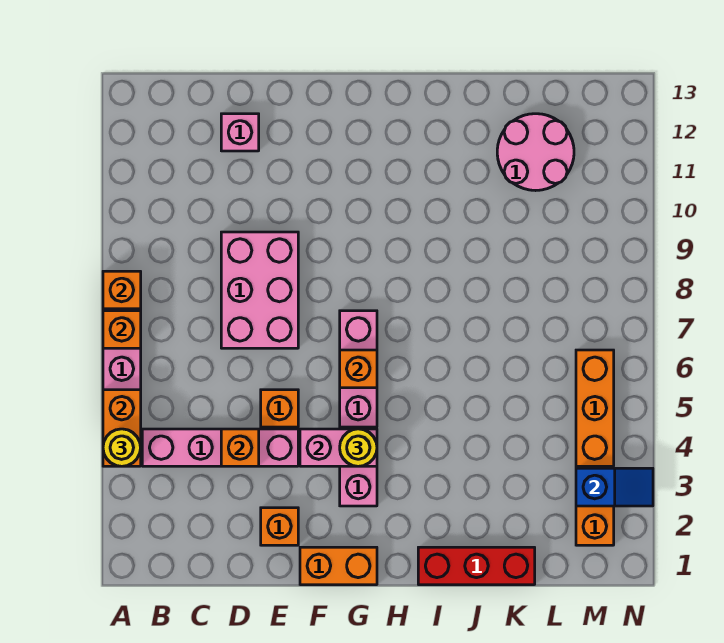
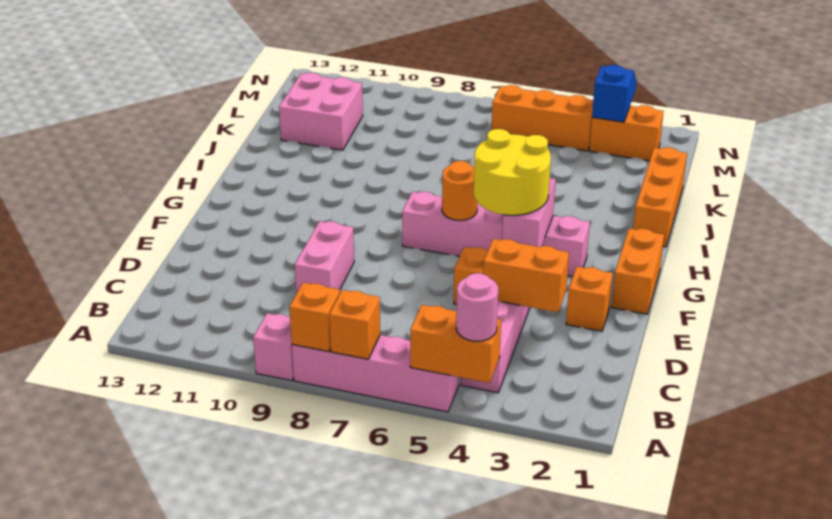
yellow round brick A4 level 3 -> pink round brick A4 level 3
orange brick D4 level 2 -> orange brick D3:D4 level 2
pink brick D7:E9 level 1 -> pink brick D9:E9 level 1
pink brick D12 level 1 -> pink brick A9 level 1
yellow round brick G4 level 3 -> yellow round brick F4:G5 level 3
orange brick G6 level 2 -> orange round brick G6 level 2
red brick I1:K1 level 1 -> orange brick I1:K1 level 1
pink round brick K11:L12 level 1 -> pink brick K11:L12 level 1

